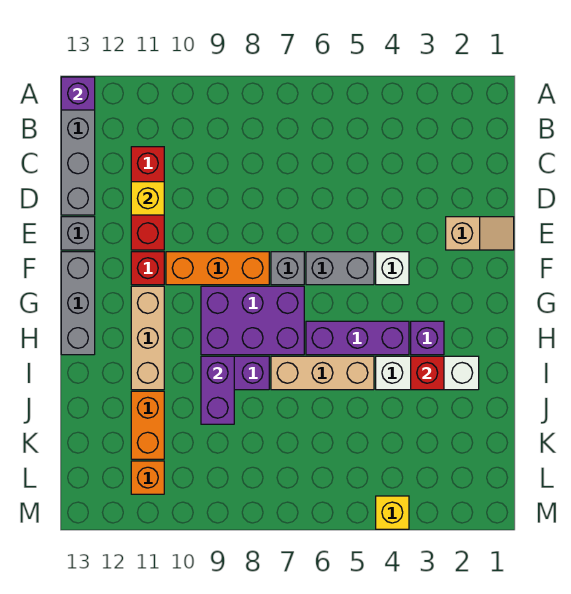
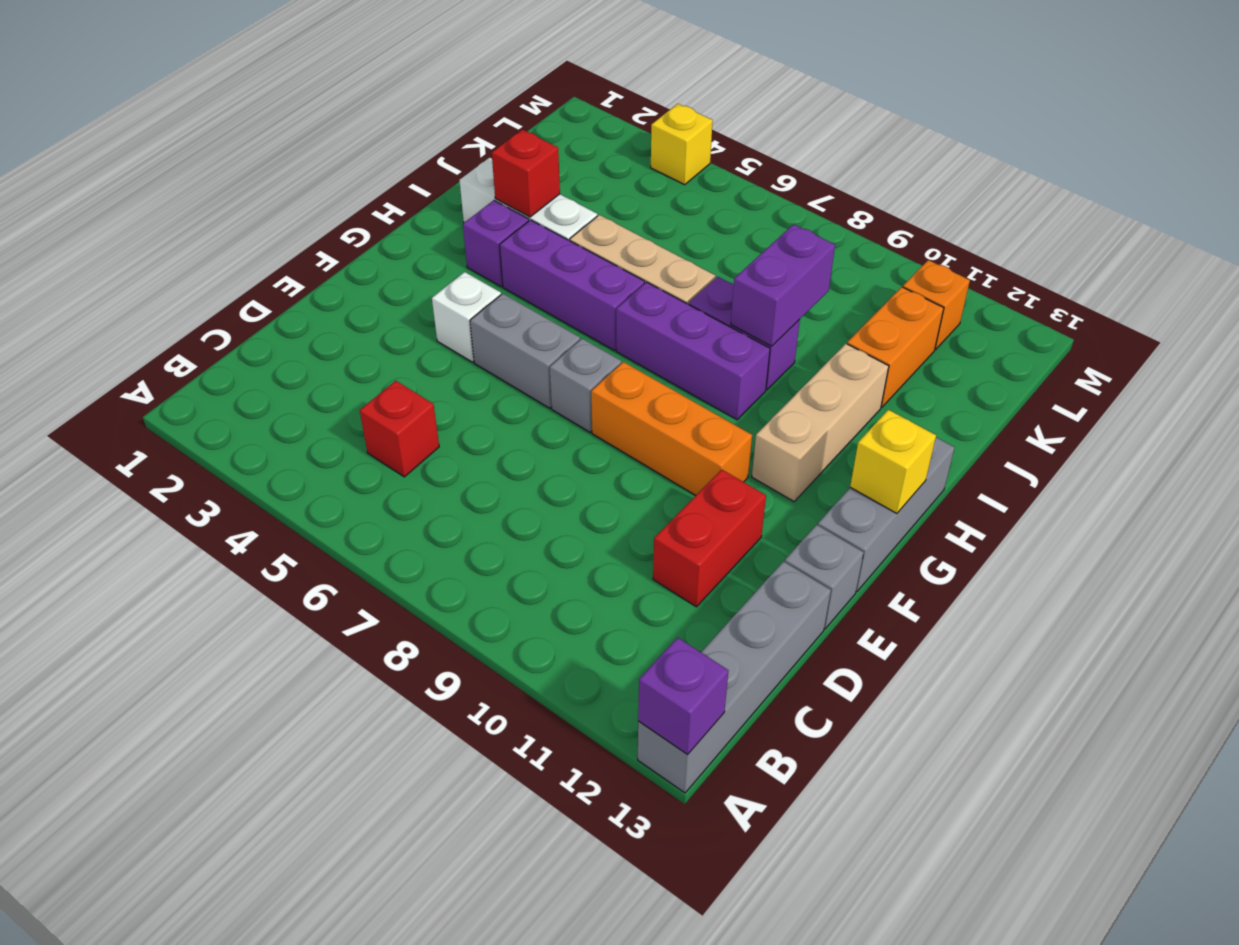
red brick C11:E11 level 1 -> red brick D11:E11 level 1
yellow brick D11 level 2 -> yellow brick G13 level 2
tan slope E1:E2 level 1 top 2 -> none
red brick F11 level 1 -> red brick C5 level 1
purple brick G7:H9 level 1 -> purple brick H7:H9 level 1

